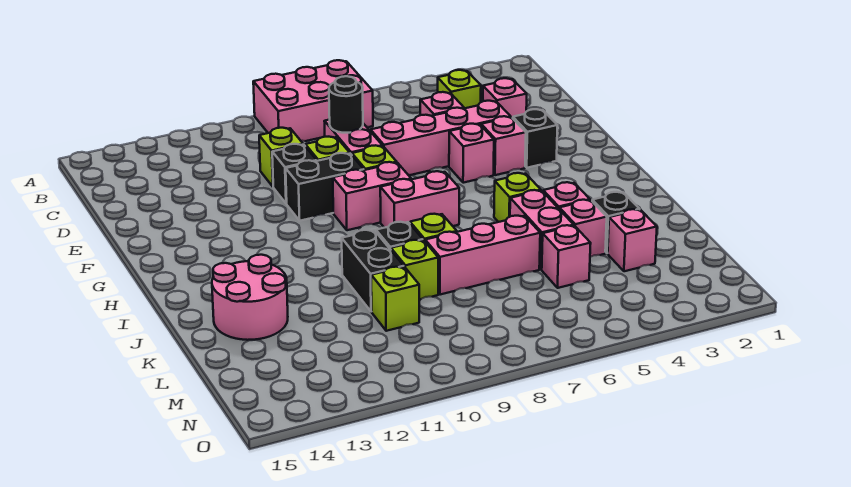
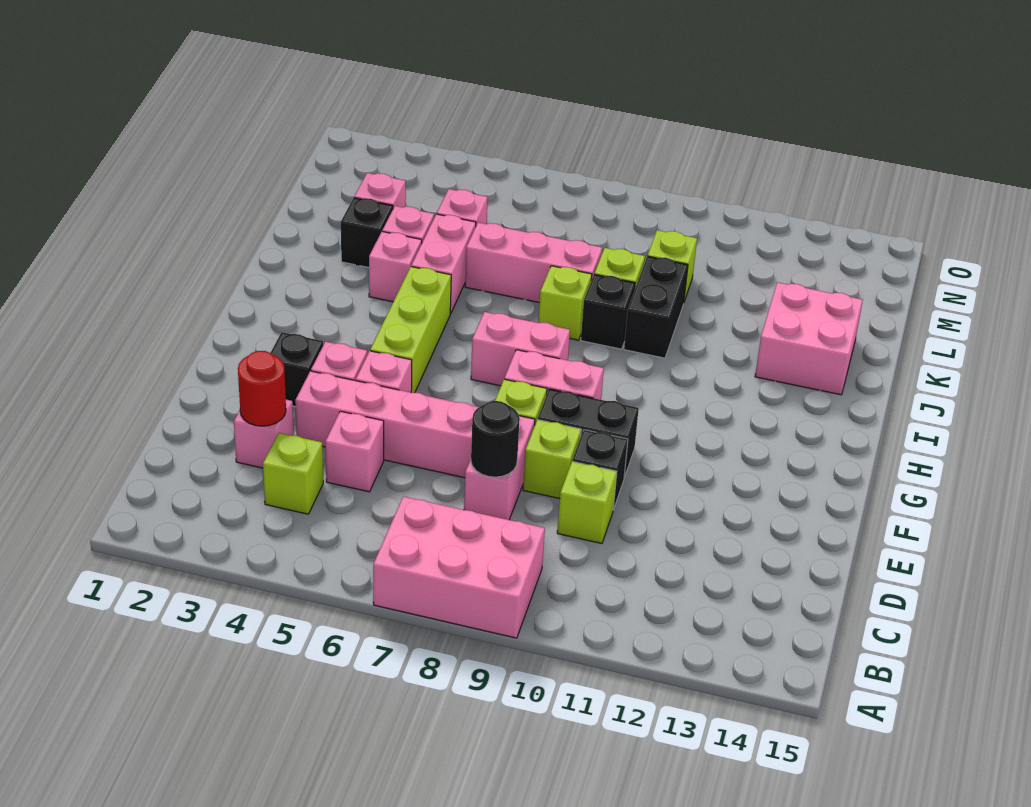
none -> red round brick D3 level 2
lime brick I5 level 1 -> lime brick G5:I5 level 1
pink round brick J13:K14 level 1 -> pink brick J13:K14 level 1

